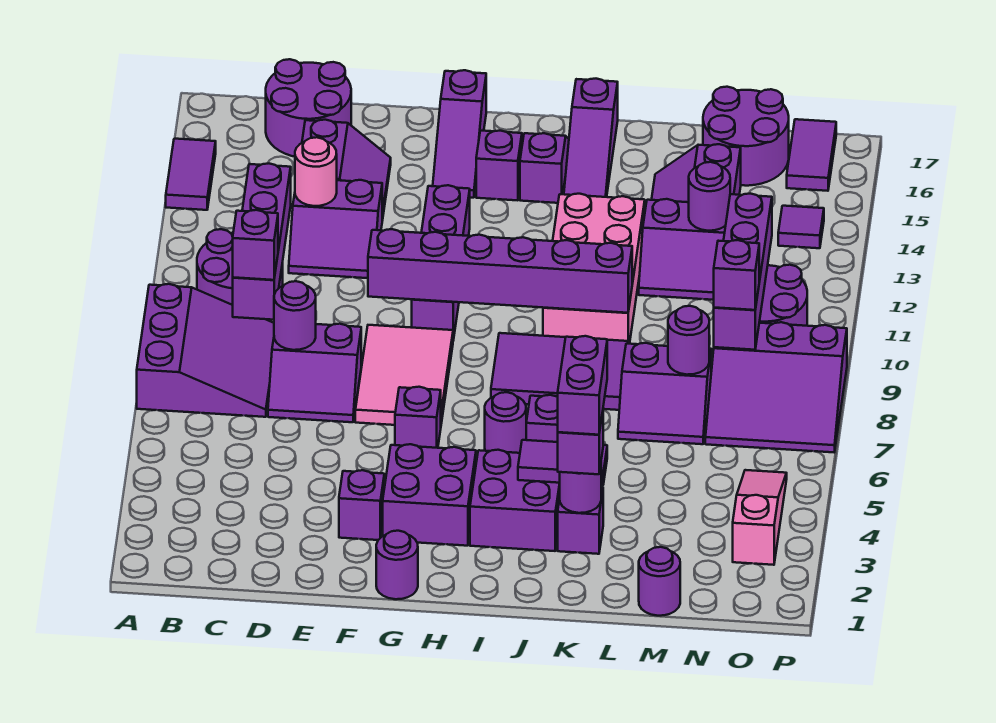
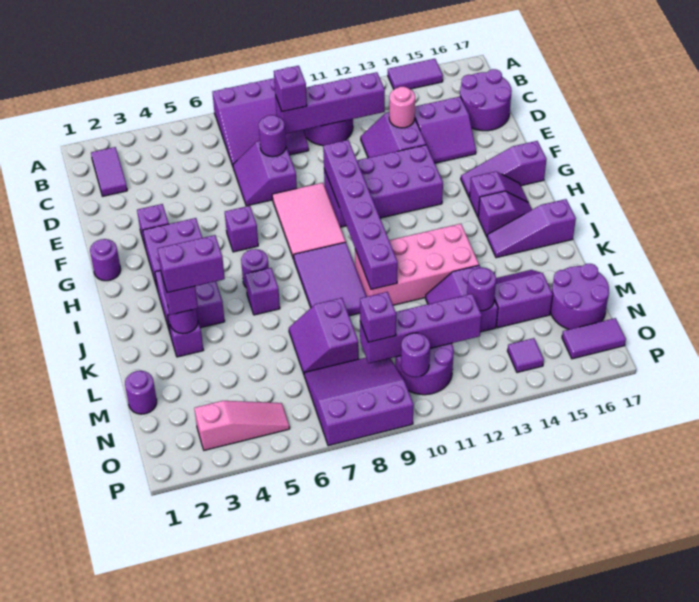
pink tile F7:G9 level 1 -> pink tile F8:H9 level 1
purple brick G10:G13 level 1 -> purple brick F10:G13 level 1
purple tile J4:K4 level 2 -> purple tile B2:C2 level 1
purple round brick M8 level 2 -> purple round brick O10 level 2
purple slope N7:P9 level 1 top 9 -> purple slope N7:P9 level 1 top P

